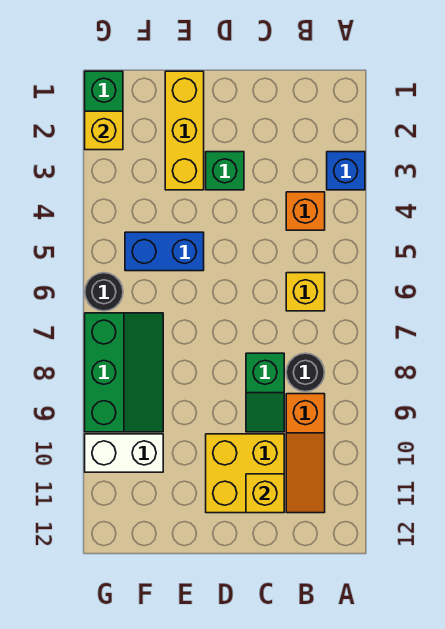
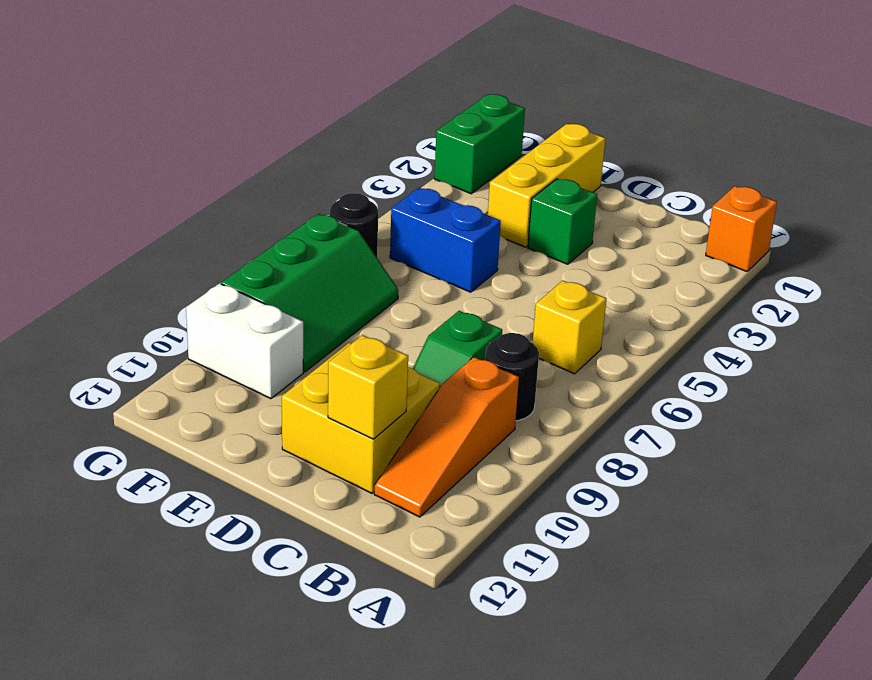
blue brick A3 level 1 -> none
orange brick B4 level 1 -> orange brick A1 level 1
yellow brick G2 level 2 -> none

